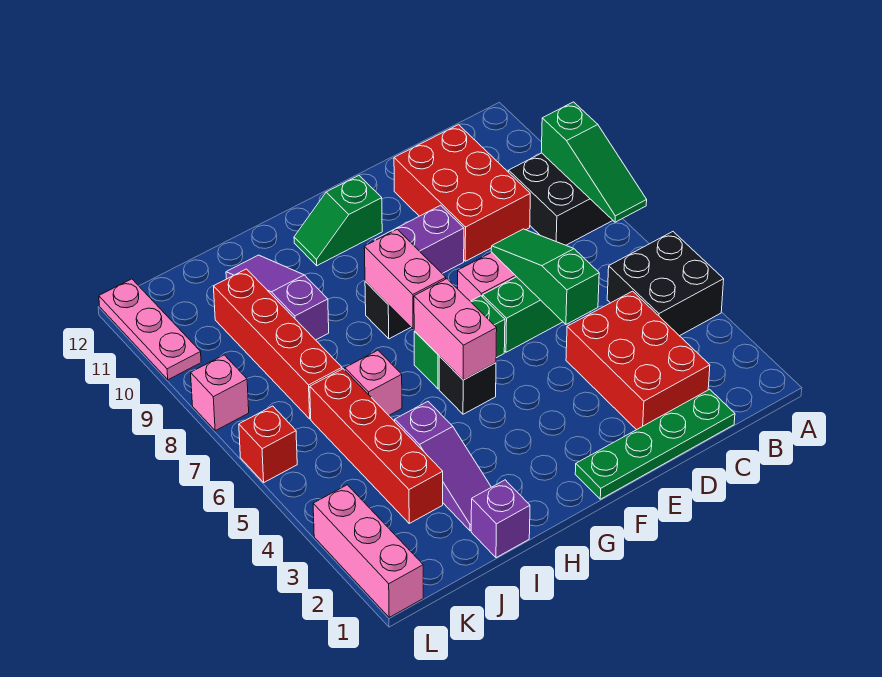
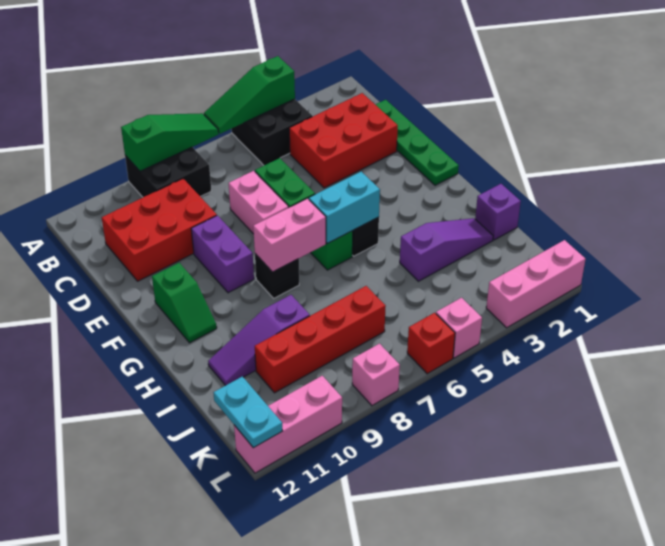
green slope D5:D7 level 2 top 5 -> green slope A4:A6 level 2 top 4
pink brick G5:G6 level 2 -> cyan brick G5:G6 level 2
pink brick I6 level 1 -> pink brick L5 level 1
red brick J3:J6 level 1 -> none
none -> cyan plate K12:L12 level 2
pink plate L10:L12 level 1 -> pink brick L10:L12 level 1

